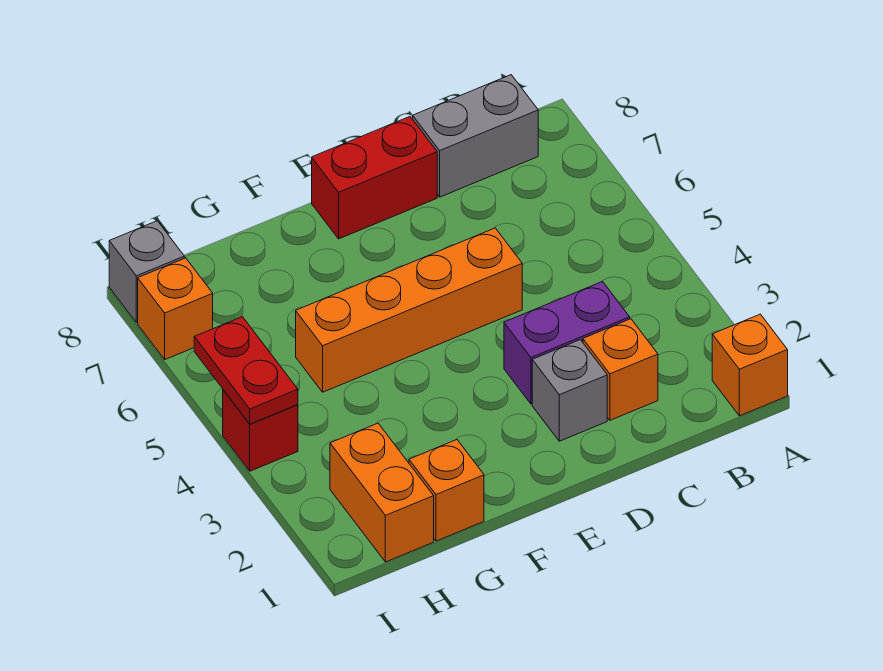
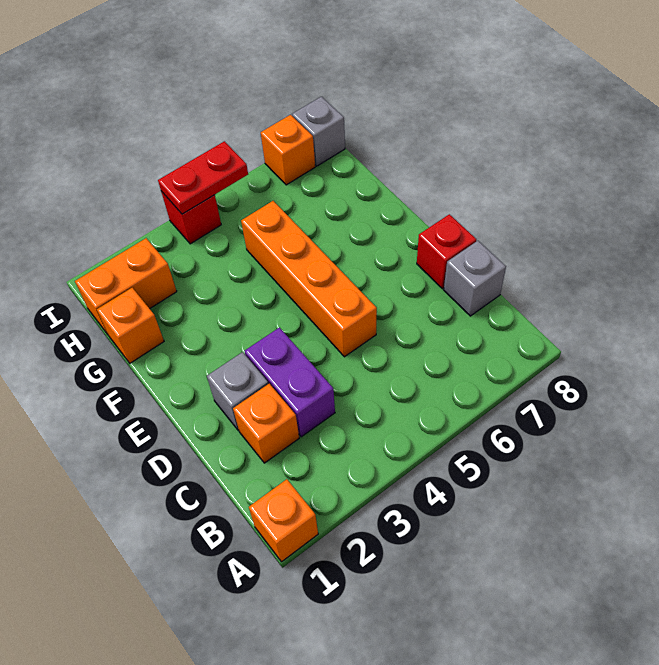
grey brick B8:C8 level 1 -> grey brick C8 level 1
red brick D8:E8 level 1 -> red brick D8 level 1

